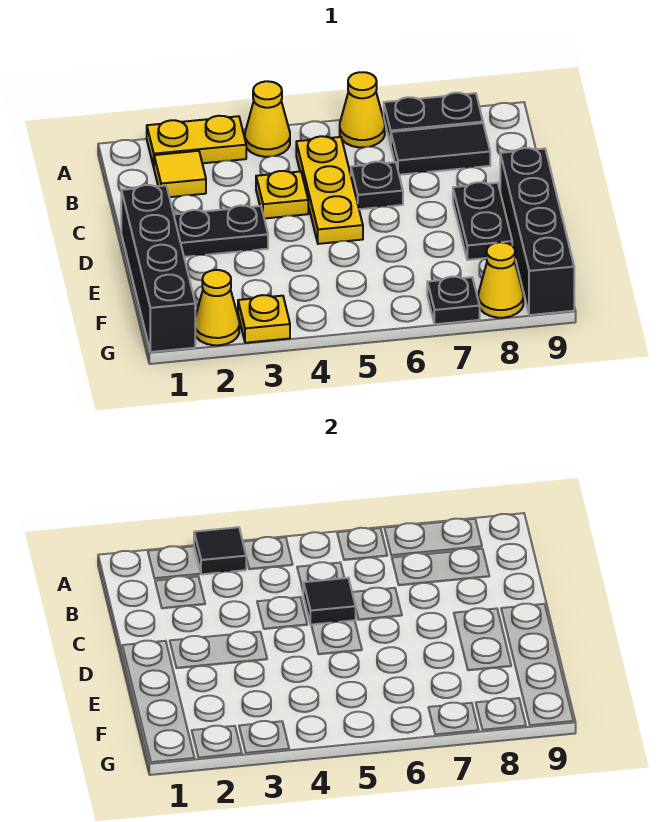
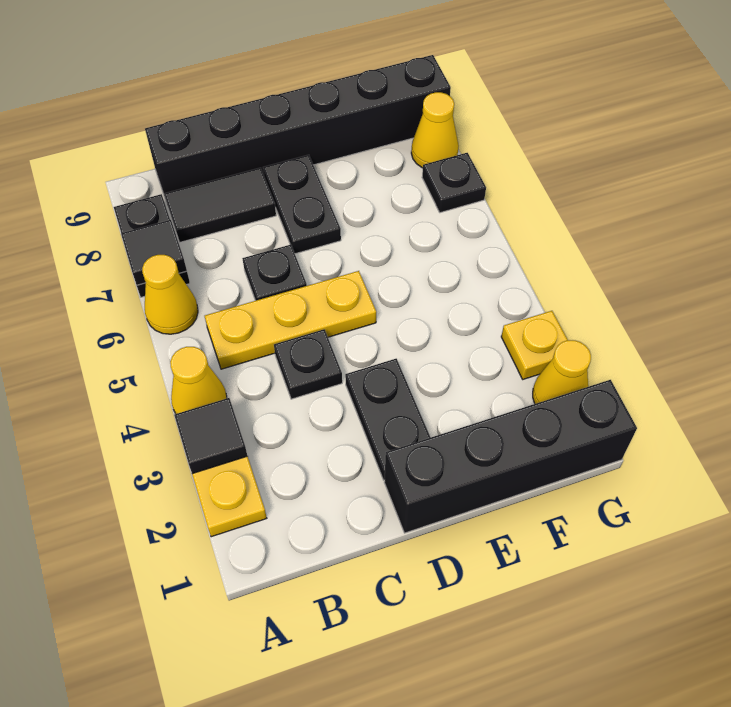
yellow tile B2 level 1 -> none
black tile B7:B8 level 1 -> black tile B8:C8 level 1
yellow plate C4 level 1 -> black plate C4 level 1
black tile C5 level 2 -> black tile A7 level 2
black plate D8:E8 level 1 -> black plate D7:D8 level 1
black brick D9:G9 level 1 -> black brick B9:G9 level 1

